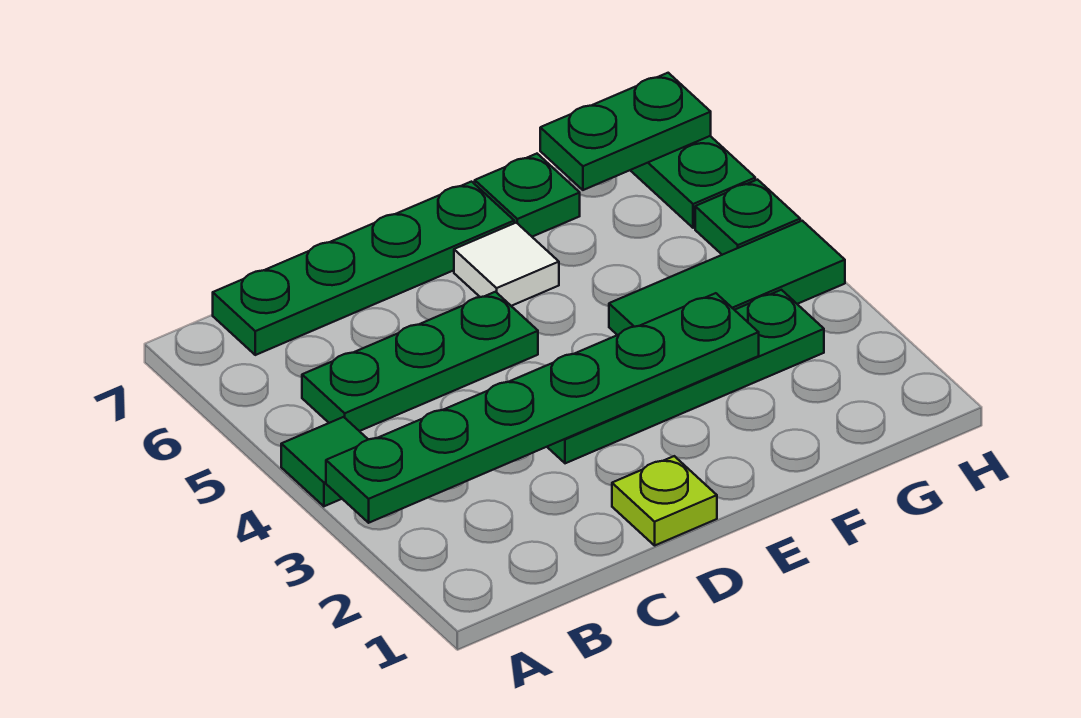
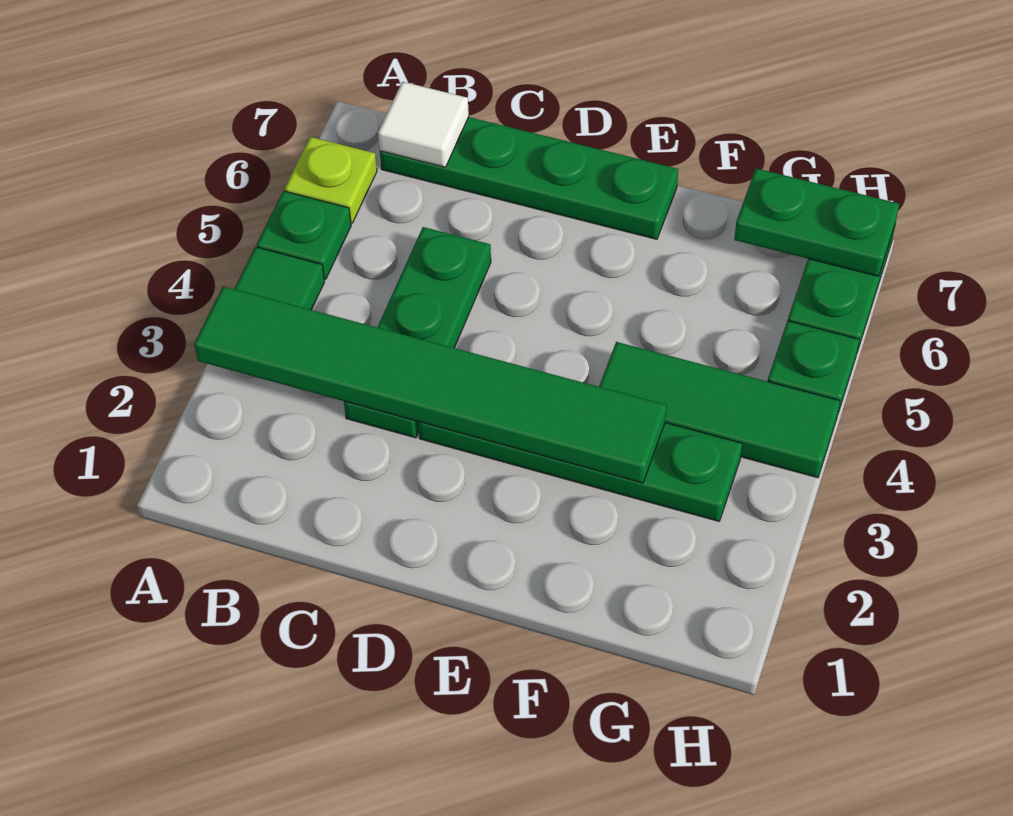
green plate A3:F3 level 2 -> green tile A3:F3 level 2
green plate B5:D5 level 1 -> green plate C3:C5 level 1
lime plate D1 level 1 -> lime plate A6 level 1
white tile E6 level 1 -> white tile B7 level 2
green plate F7 level 1 -> green plate A5 level 1

